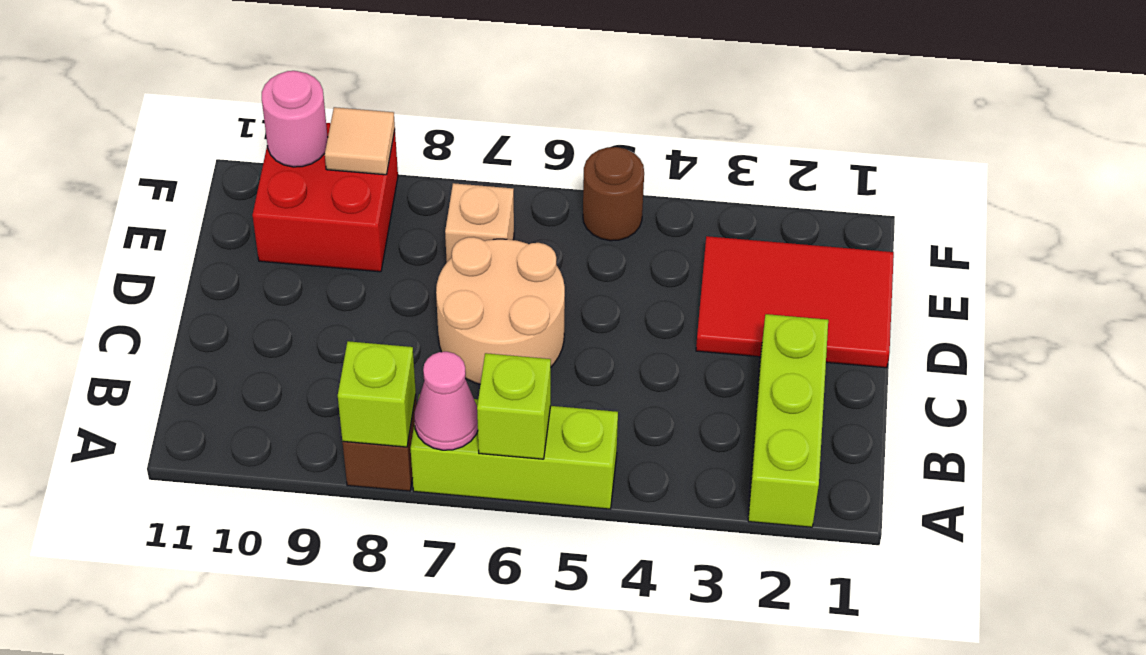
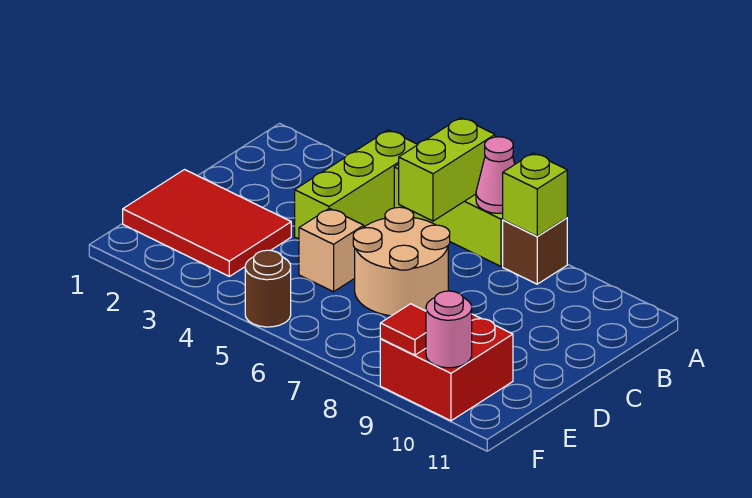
lime brick A2:C2 level 1 -> lime brick A4:C4 level 1
lime brick A6 level 2 -> lime brick A6:B6 level 2
tan brick E7 level 1 -> tan brick D5 level 1
tan tile F9 level 2 -> red tile F9 level 2

